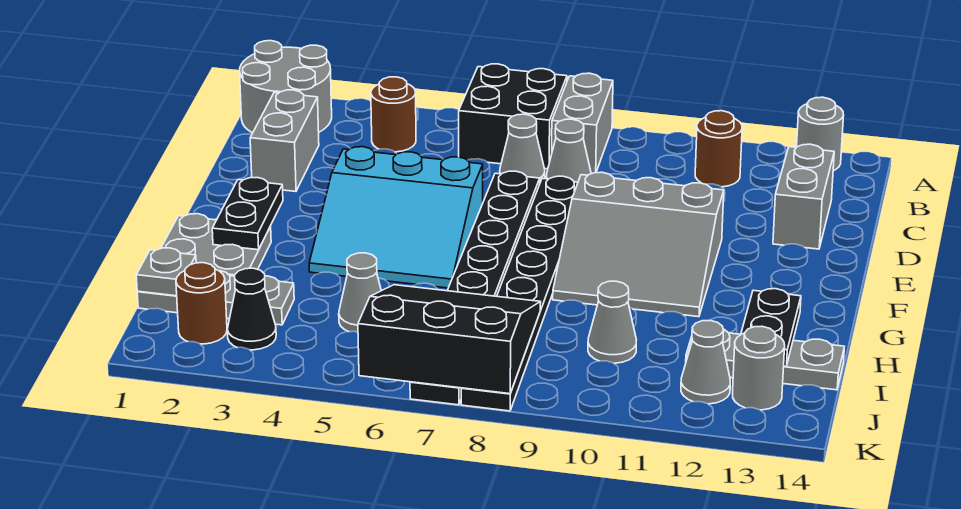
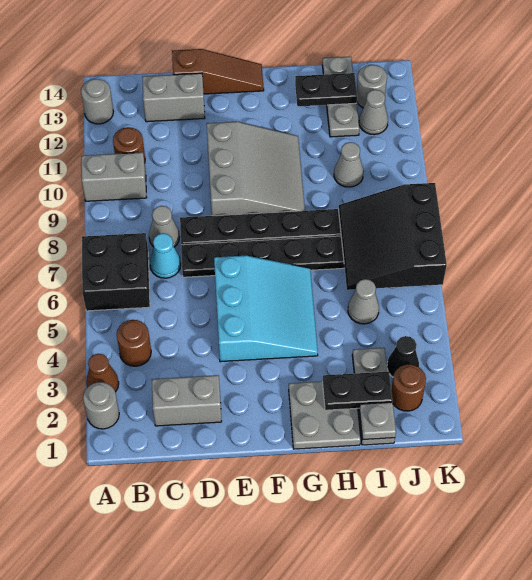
grey round brick A1:B2 level 1 -> grey round brick A2 level 1
none -> brown cone A3 level 1
grey brick A8:B8 level 1 -> grey brick A10:B10 level 1
grey cone C7 level 1 -> cyan cone C7 level 1
none -> brown slope D14:F14 level 1 top D
black plate F2:G2 level 2 -> black plate H2:I2 level 2

